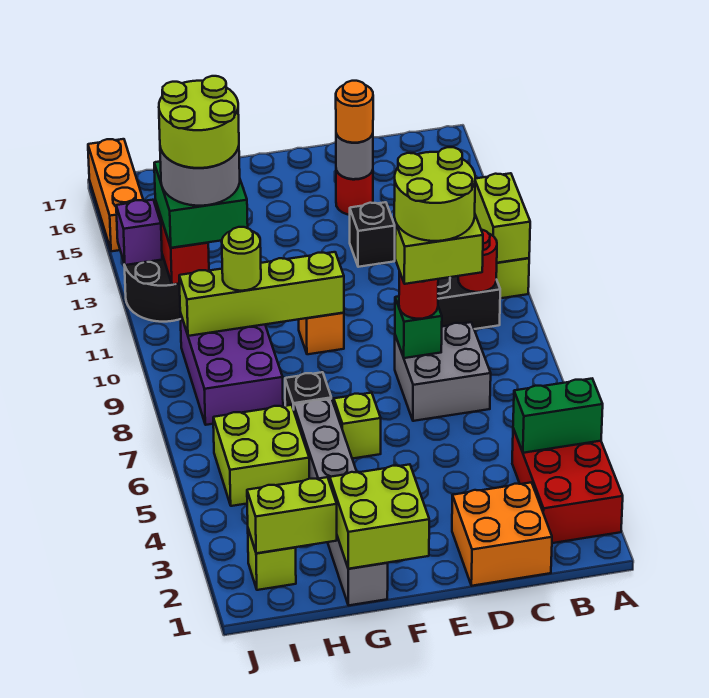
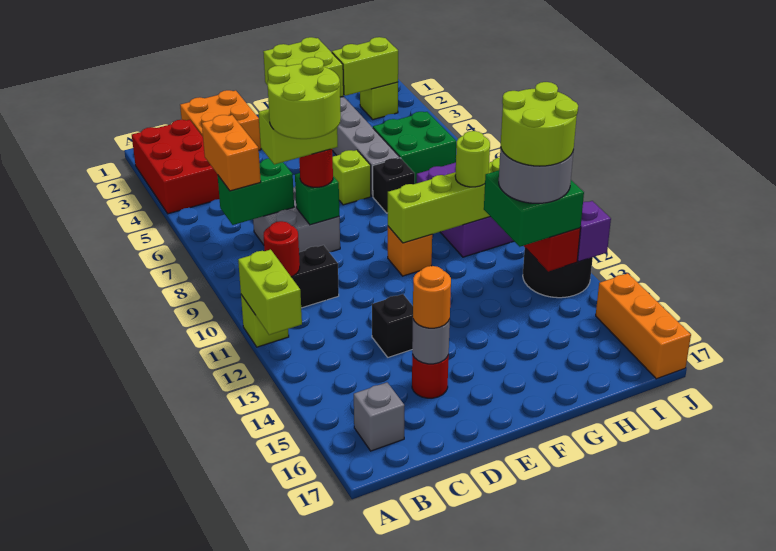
green brick A4:B4 level 2 -> green brick B7:C7 level 2
none -> orange brick B6:B7 level 3
none -> grey brick B16 level 1
lime brick H5:I6 level 1 -> green brick H5:I6 level 1

